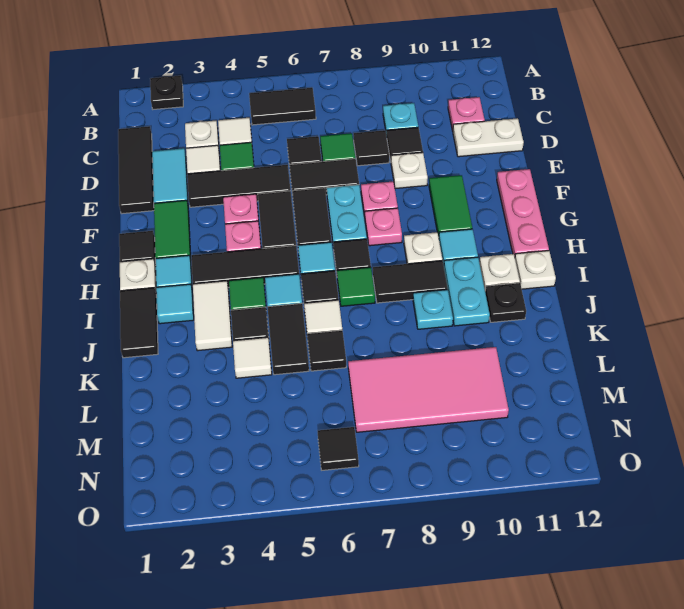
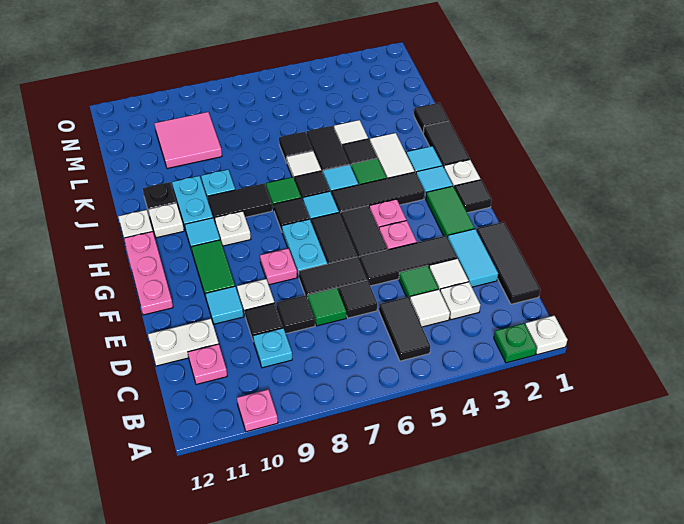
none -> white plate A1 level 1
black plate A2 level 1 -> green plate A2 level 1
black tile B5:B6 level 1 -> black tile B5:C5 level 1
none -> cyan tile E10 level 1
pink plate G8 level 1 -> pink plate A10 level 1
pink tile L7:M10 level 1 -> pink tile L9:M10 level 1
black tile N6 level 1 -> black tile K1 level 1

